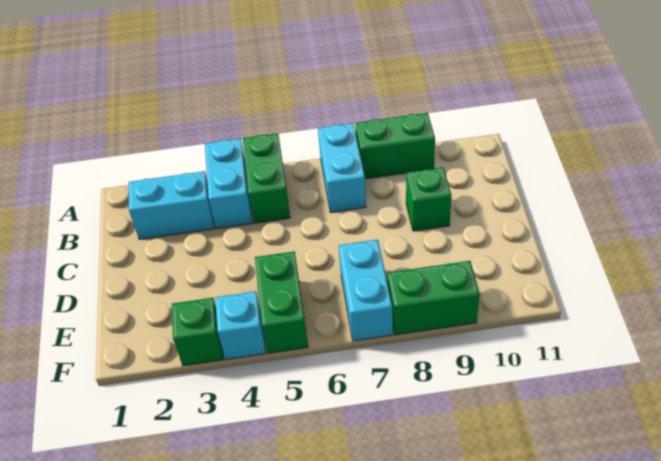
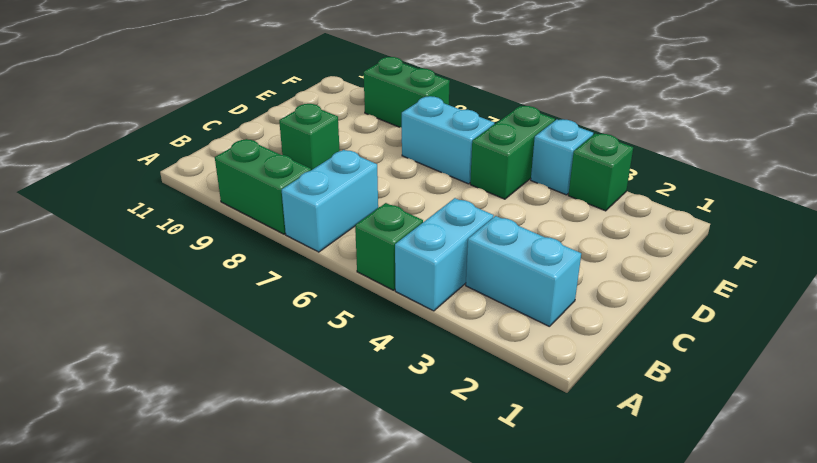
green brick A5:B5 level 1 -> green brick A5 level 1
cyan brick E7:F7 level 1 -> cyan brick E6:E7 level 1

